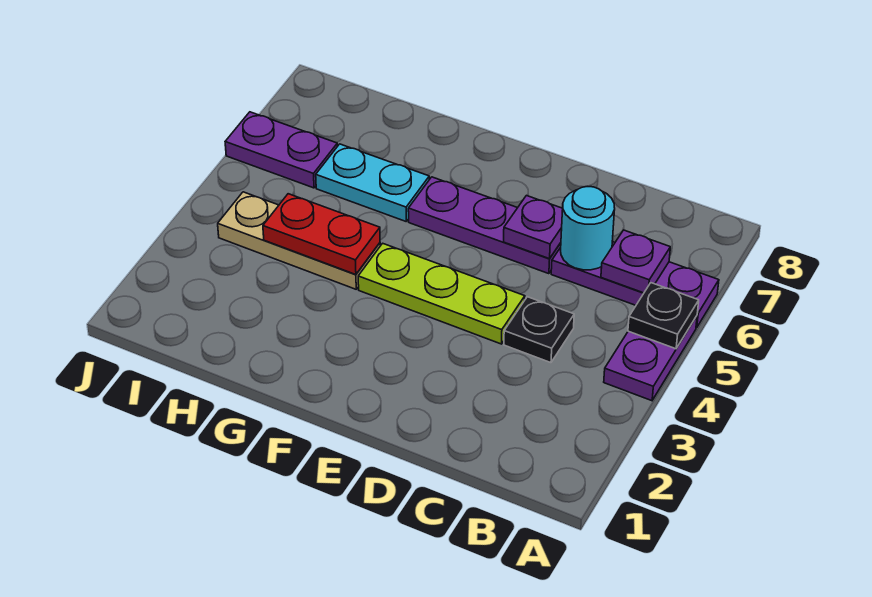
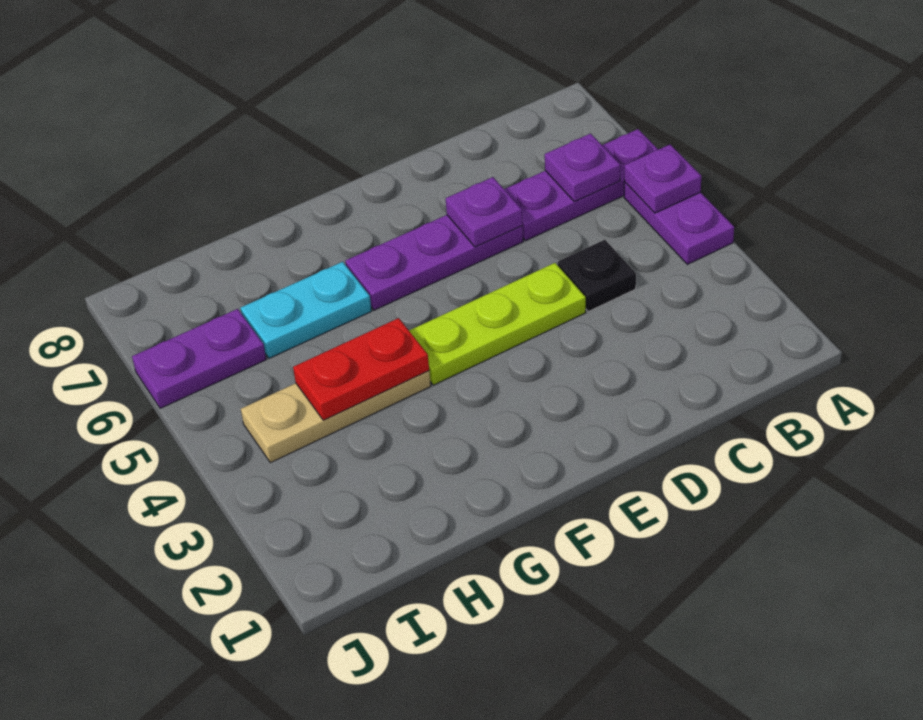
black plate A5 level 2 -> purple plate A5 level 2
cyan round brick C6 level 2 -> none

